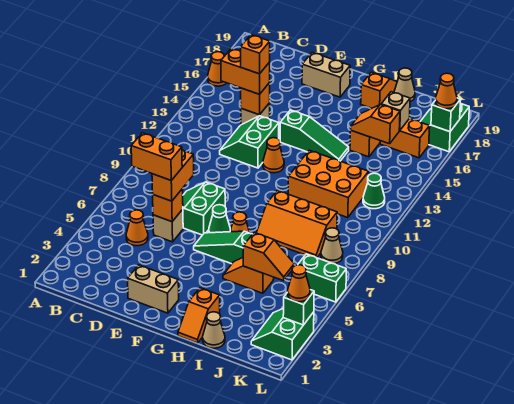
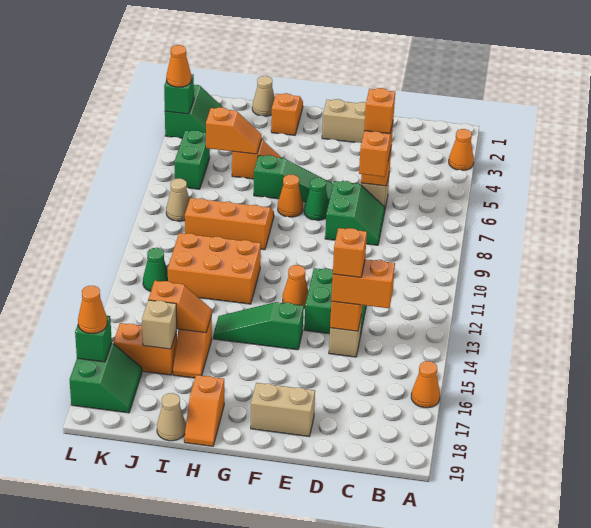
orange cone C5 level 1 -> orange cone A3 level 1
orange brick C6:D6 level 4 -> orange brick D6 level 4
orange slope I5:J5 level 2 top I -> orange slope I5:J5 level 2 top J
green brick K6:L6 level 1 -> green brick K5:K6 level 1

